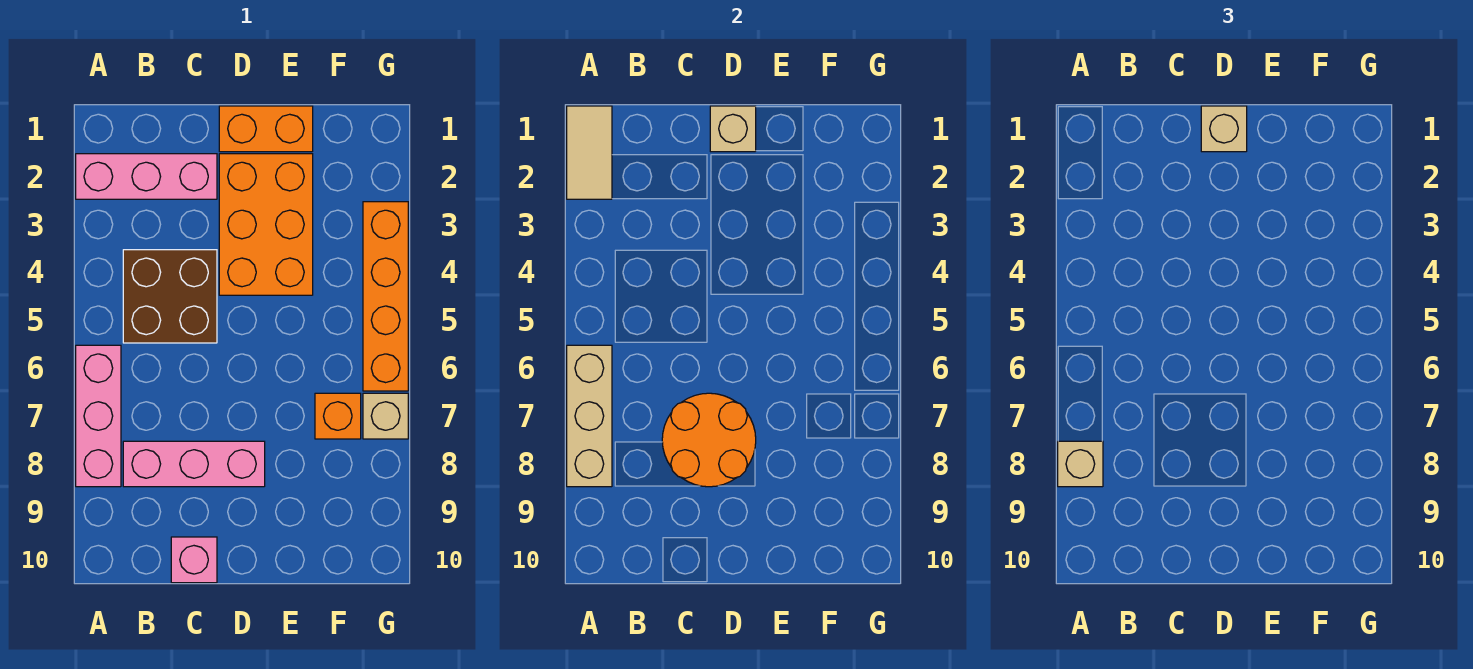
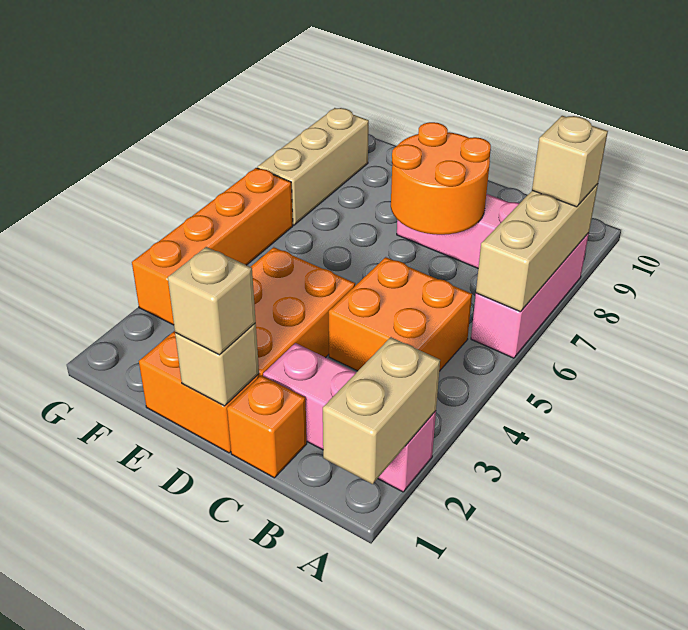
tan tile A1:A2 level 2 -> tan brick A1:A2 level 2
brown brick B4:C5 level 1 -> orange brick B4:C5 level 1
pink brick C10 level 1 -> none
orange brick F7 level 1 -> orange brick C1 level 1
tan brick G7 level 1 -> tan brick G7:G9 level 1

